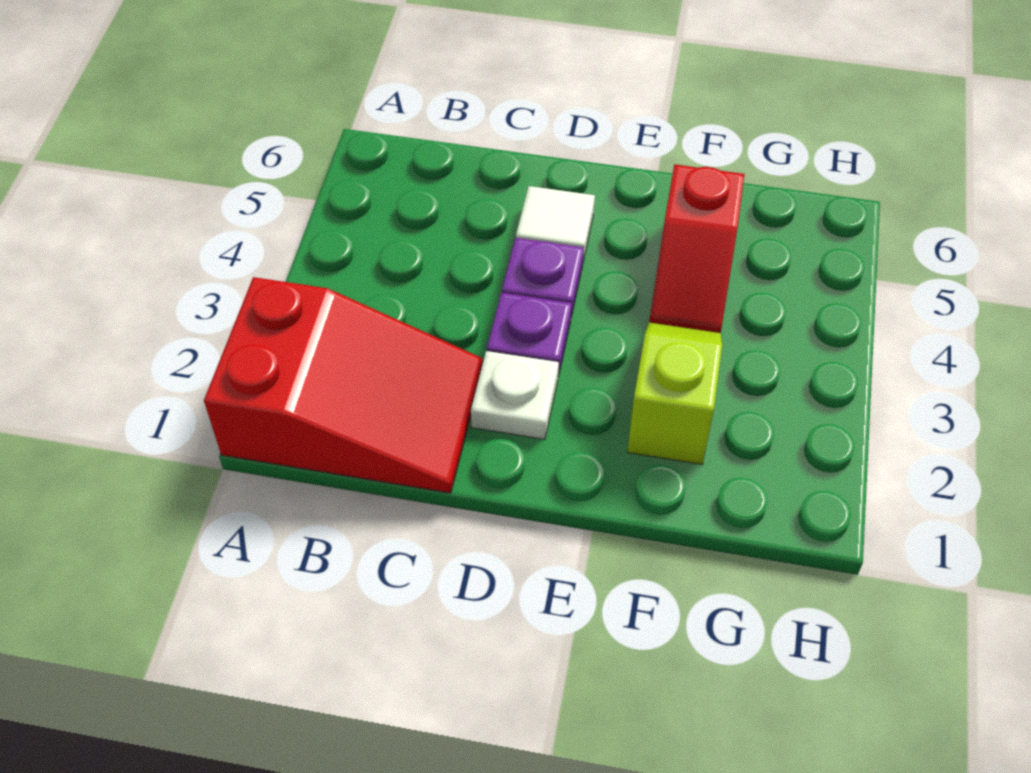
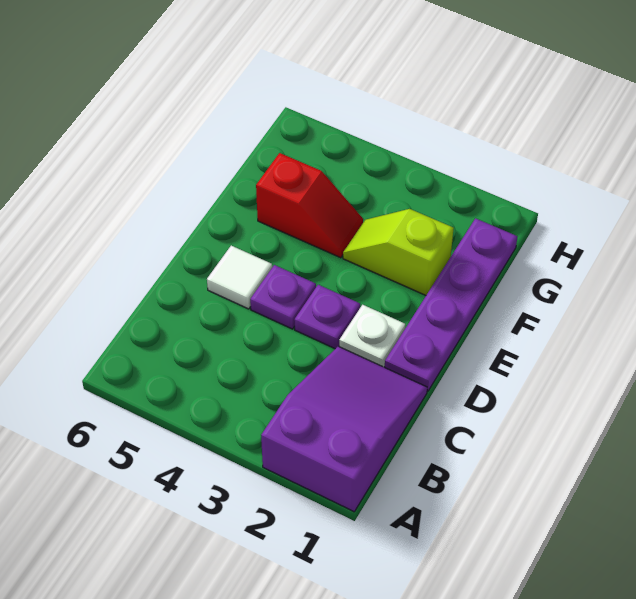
red slope A1:C2 level 1 top A -> purple slope A1:C2 level 1 top A
none -> purple plate D1:G1 level 1

